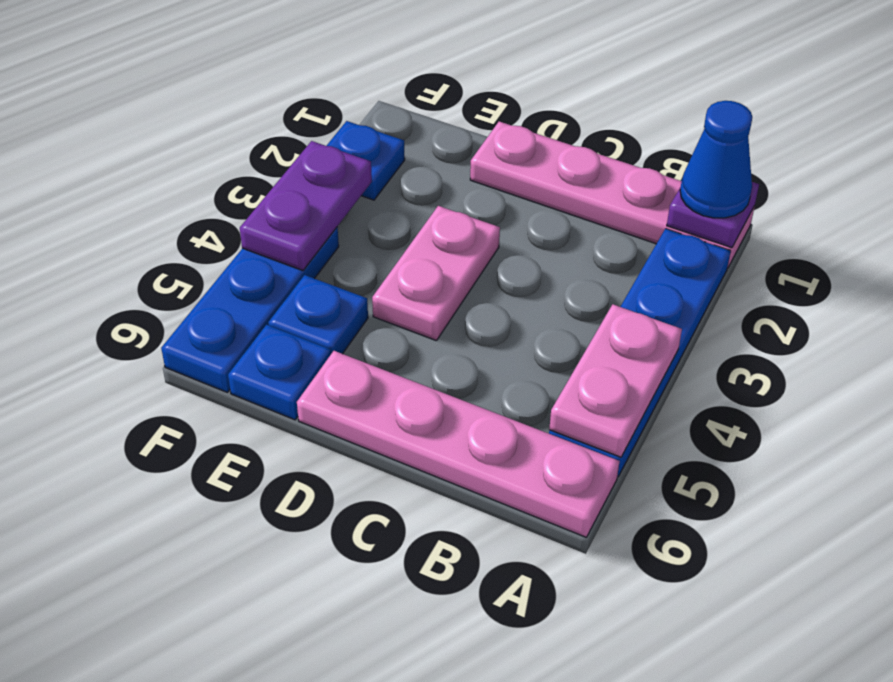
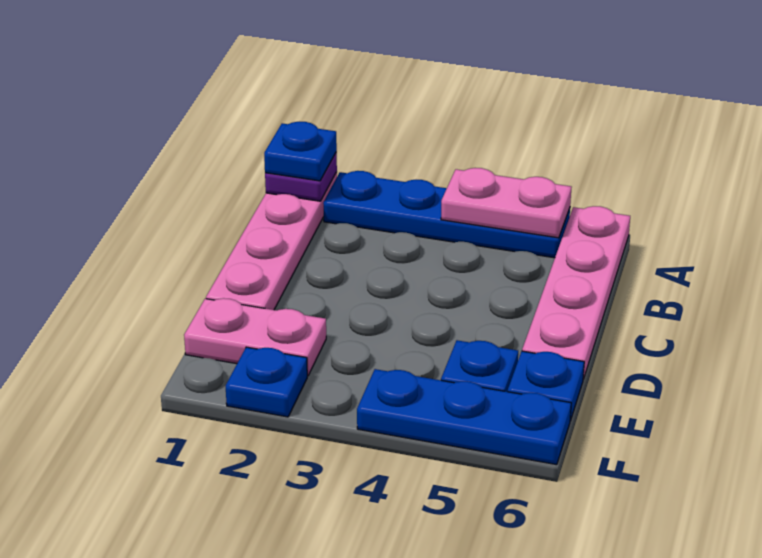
blue cone A1 level 3 -> blue plate A1 level 3
pink plate D3:D4 level 1 -> pink plate E1:E2 level 1
purple plate F3:F4 level 2 -> none

